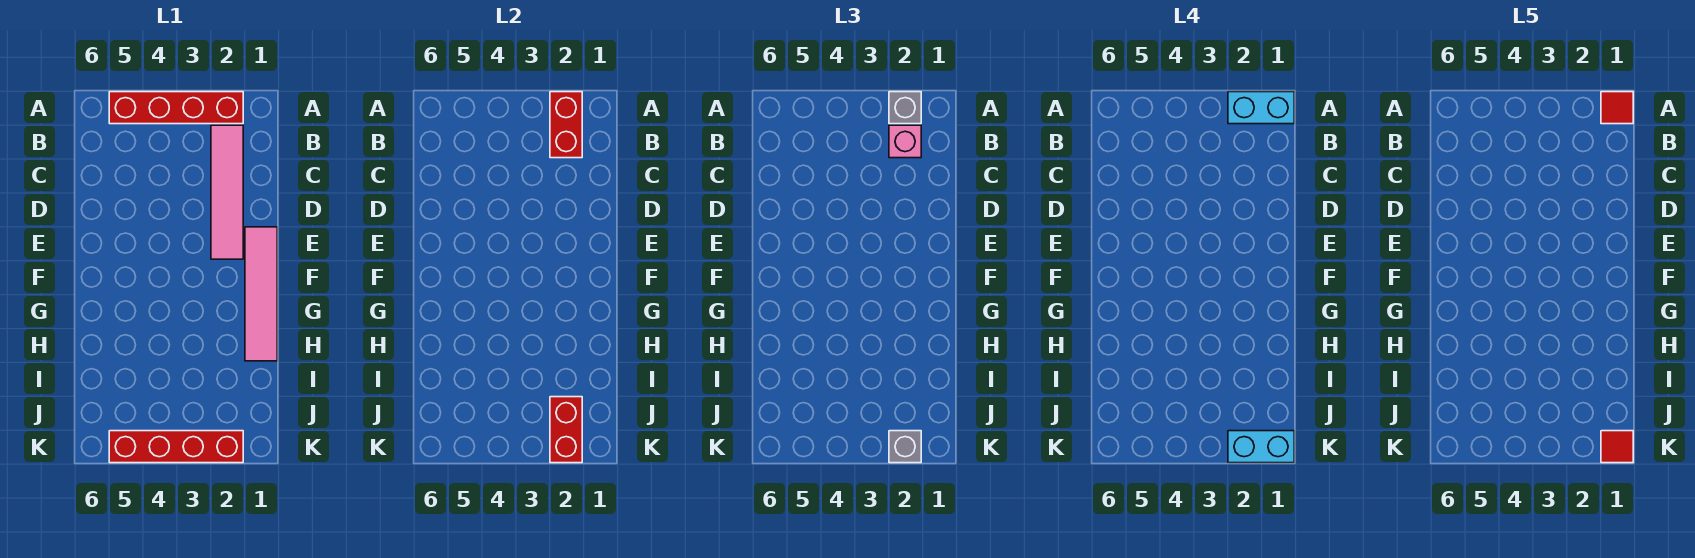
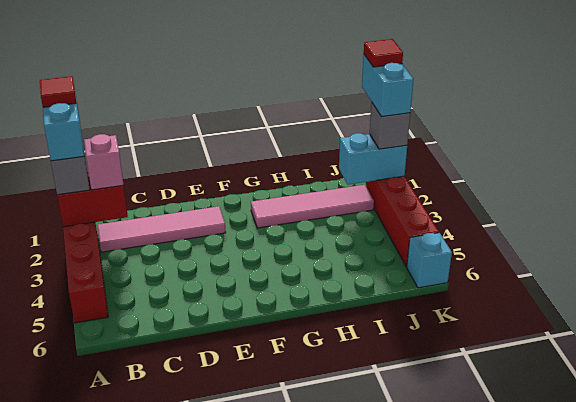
pink tile E1:H1 level 1 -> pink tile G2:J2 level 1
red brick J2:K2 level 2 -> cyan brick J2:K2 level 2
none -> cyan brick K6 level 1

